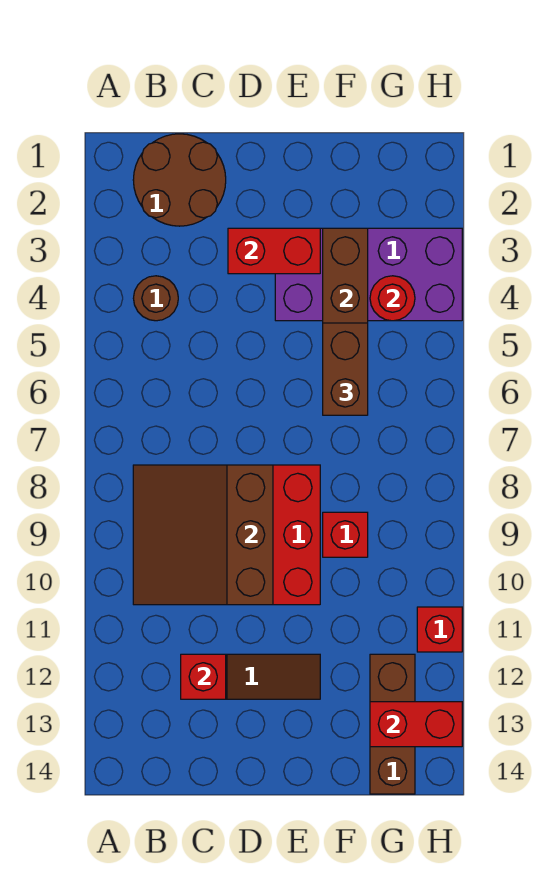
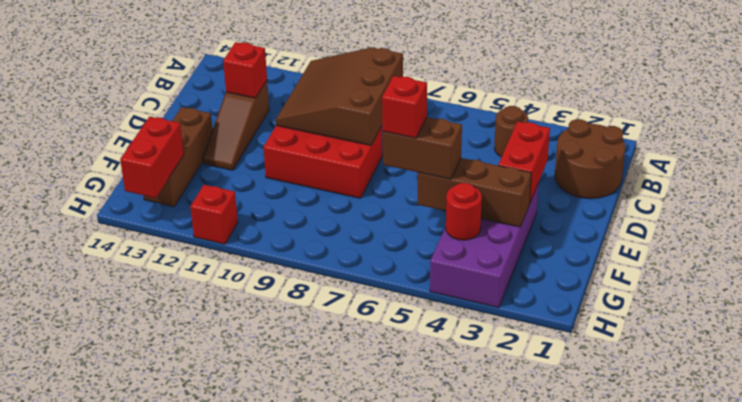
brown slope B8:D10 level 2 top D -> brown slope B8:D10 level 2 top 8
red brick F9 level 1 -> red brick F6 level 4
brown brick G12:G14 level 1 -> brown brick E13:G13 level 1

